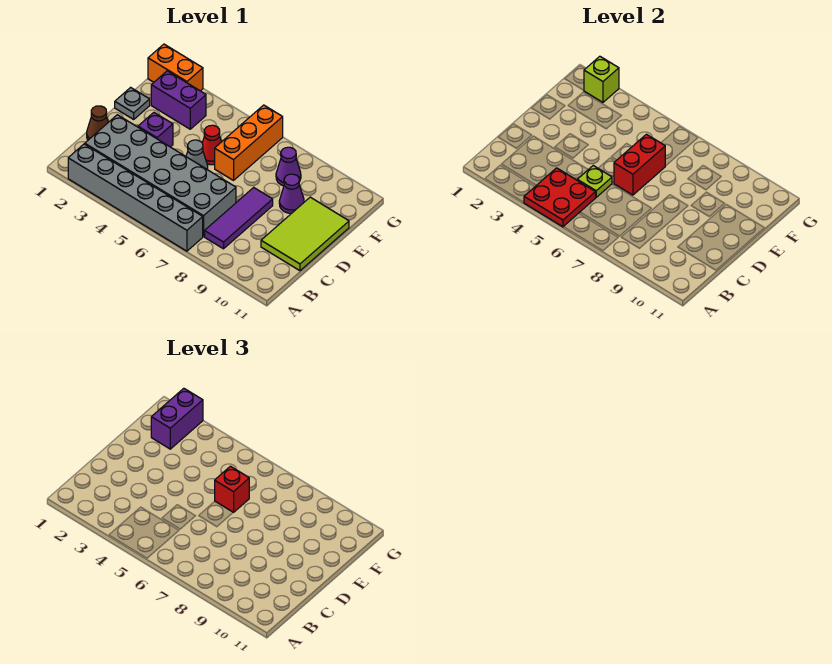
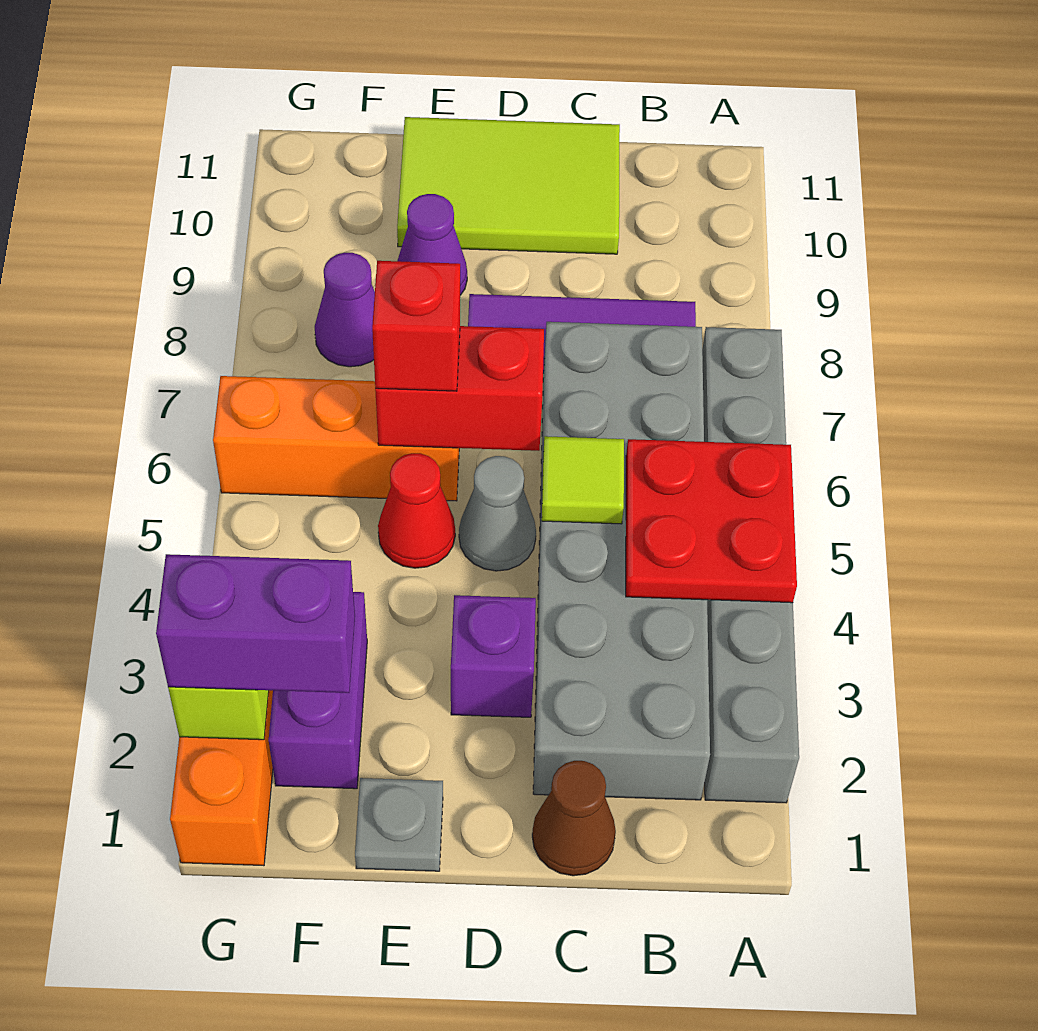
lime plate C5 level 2 -> lime tile C5 level 2

